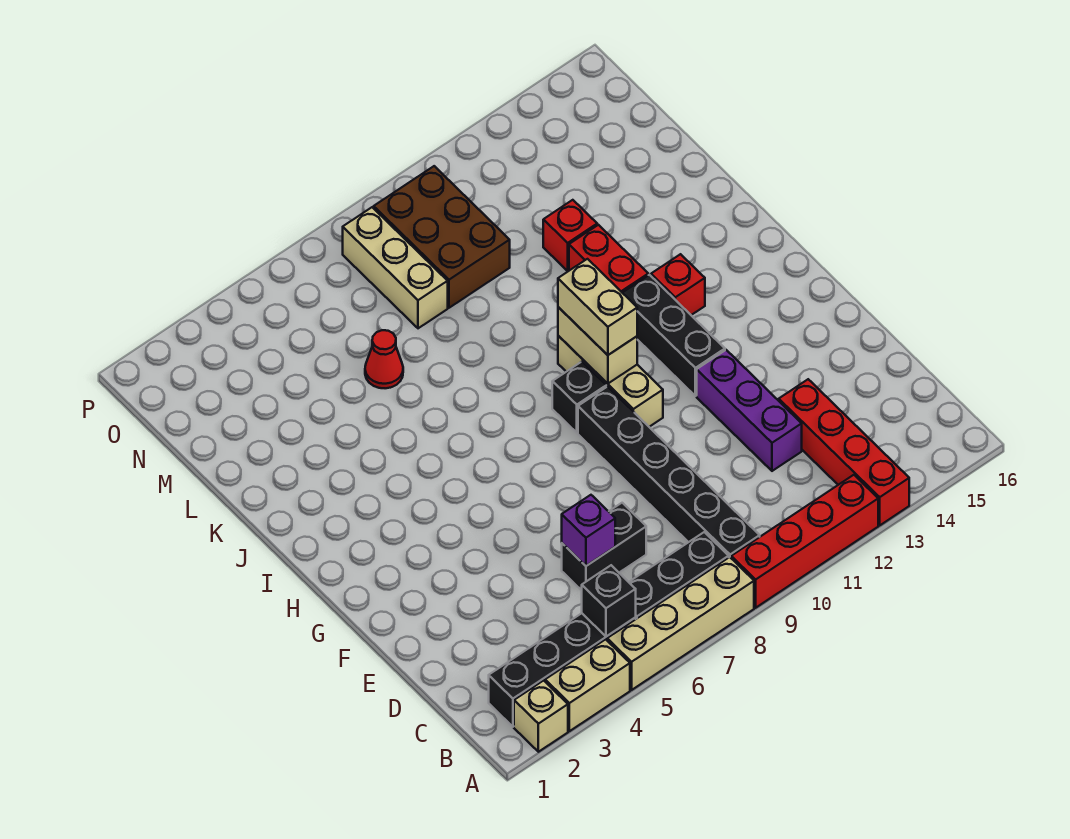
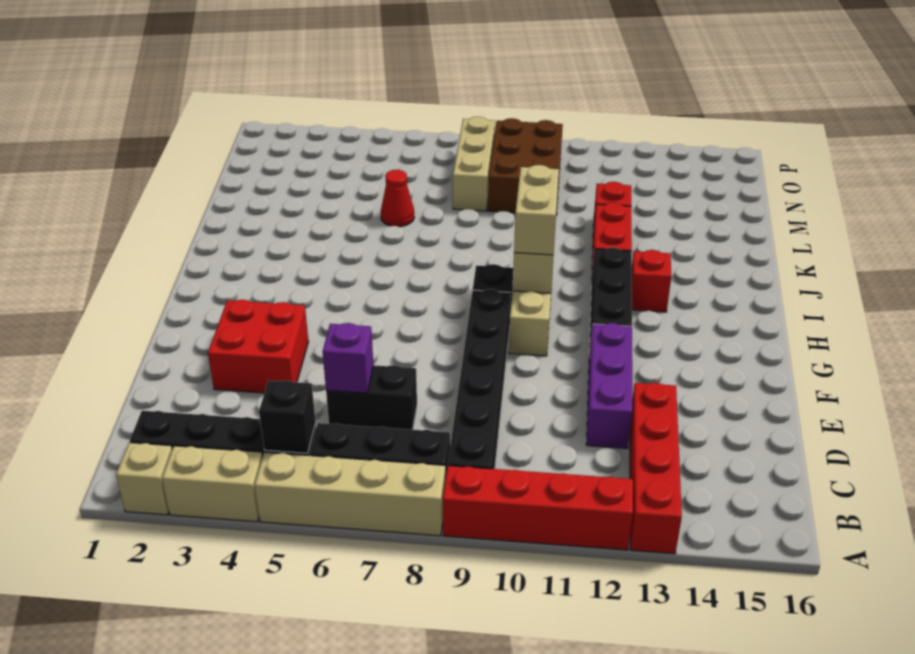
none -> red brick E3:F4 level 1

